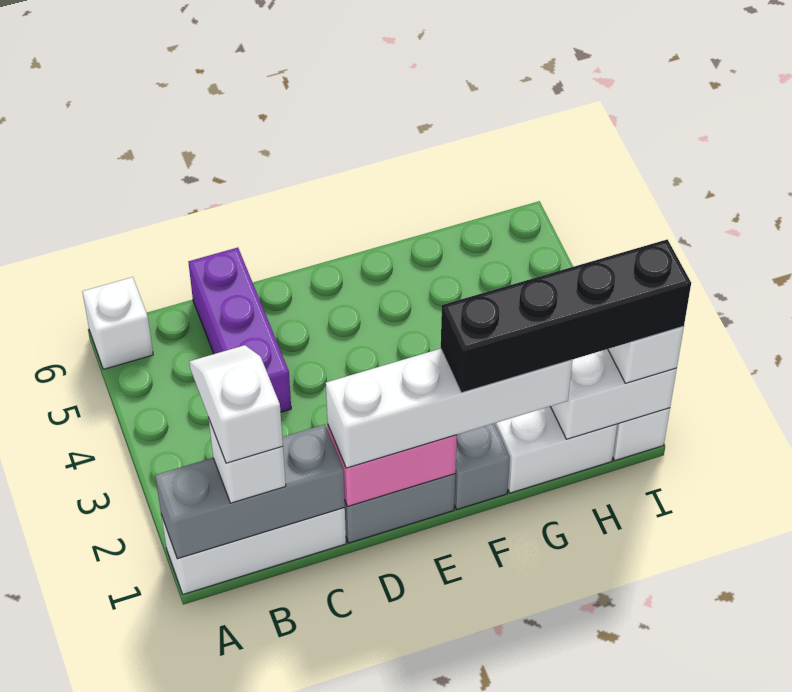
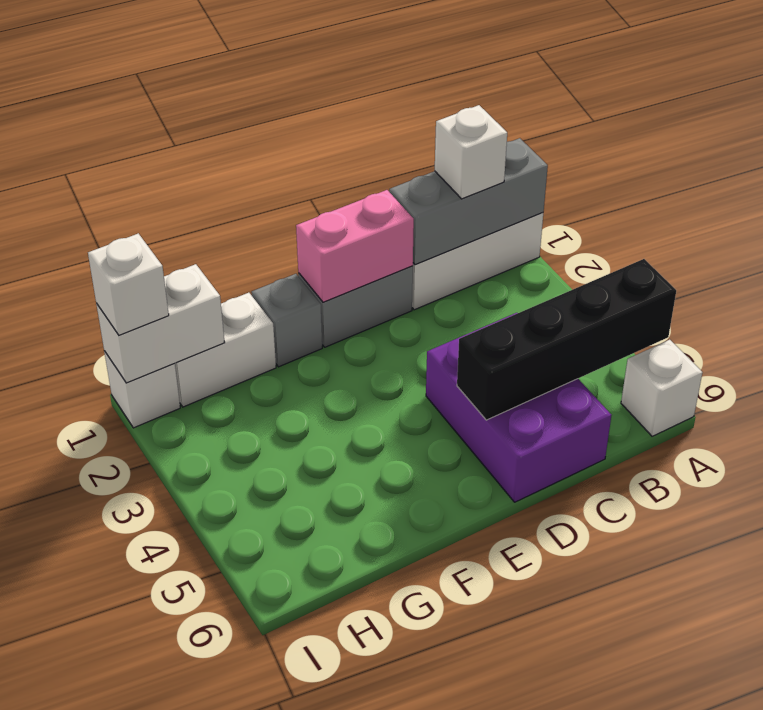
white slope B1:B2 level 4 top 1 -> none
purple brick C4:C6 level 1 -> purple brick C4:D6 level 1
white brick D1:G1 level 3 -> none
black brick F1:I1 level 4 -> black brick A5:D5 level 2

